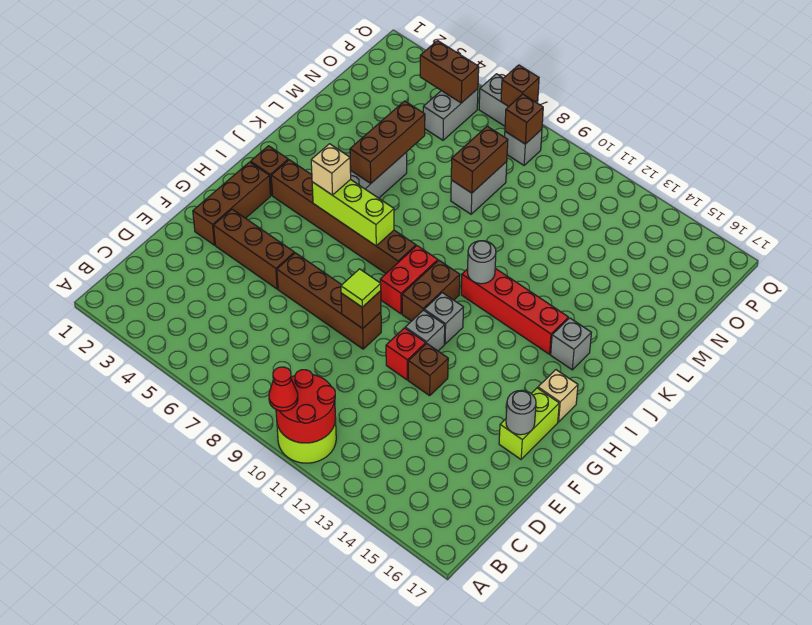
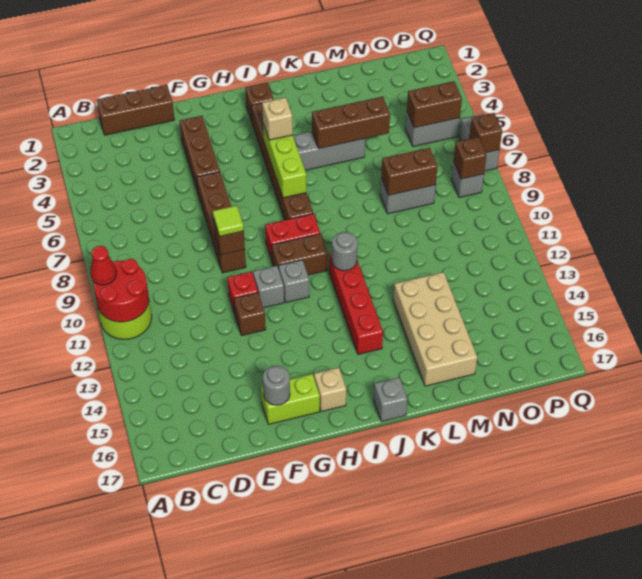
brown brick F2:H2 level 1 -> brown brick C1:E1 level 1
grey brick J15 level 1 -> grey brick J17 level 1
none -> tan brick L13:M16 level 1
brown brick P4:P5 level 2 -> brown brick O5:P5 level 2

